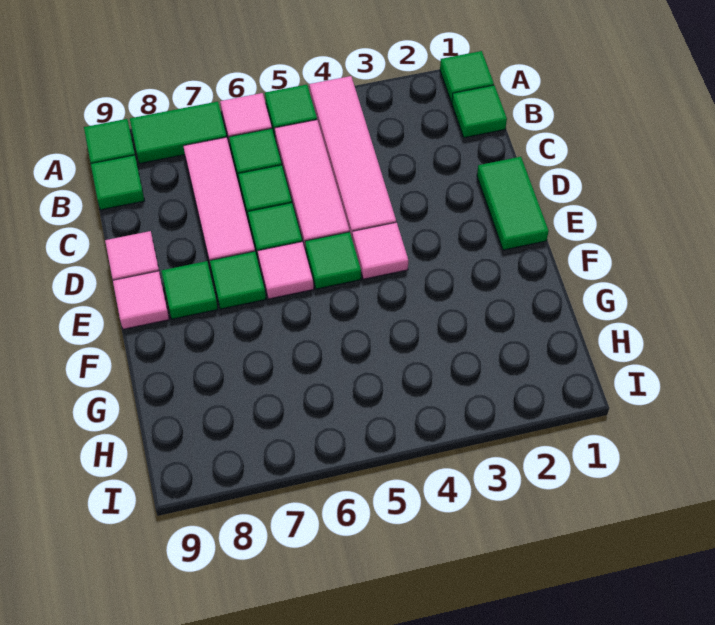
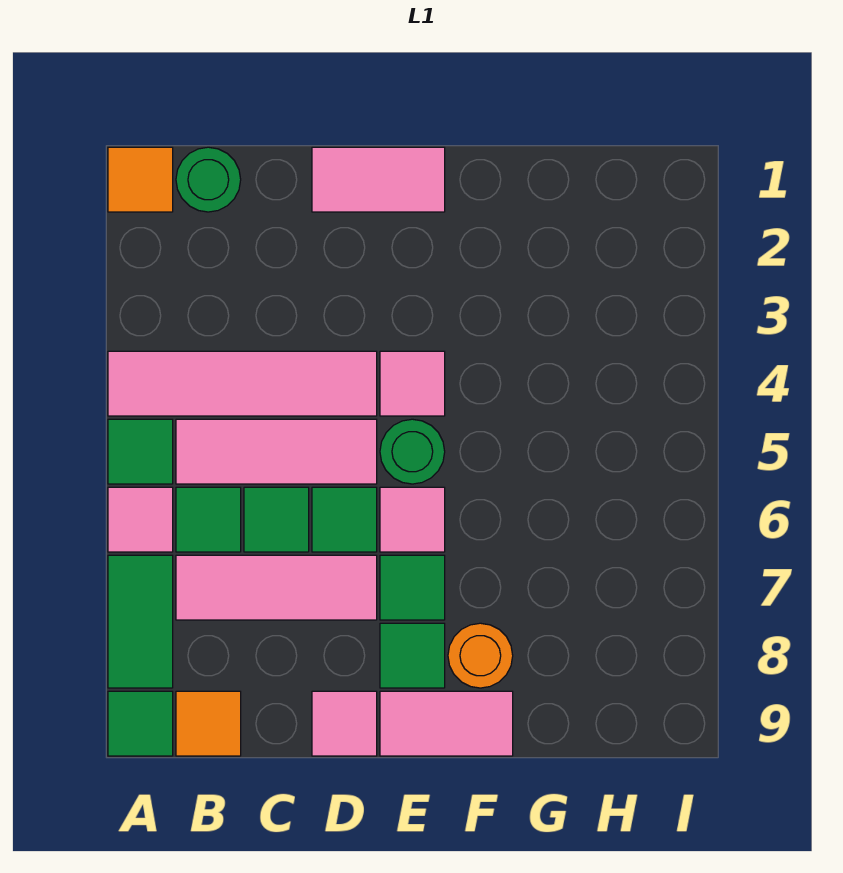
green tile A1 level 1 -> orange tile A1 level 1
green tile B1 level 1 -> green round brick B1 level 1
green tile B9 level 1 -> orange tile B9 level 1
green tile D1:E1 level 1 -> pink tile D1:E1 level 1
green tile E5 level 1 -> green round brick E5 level 1
pink tile E9 level 1 -> pink tile E9:F9 level 1
none -> orange round brick F8 level 1

